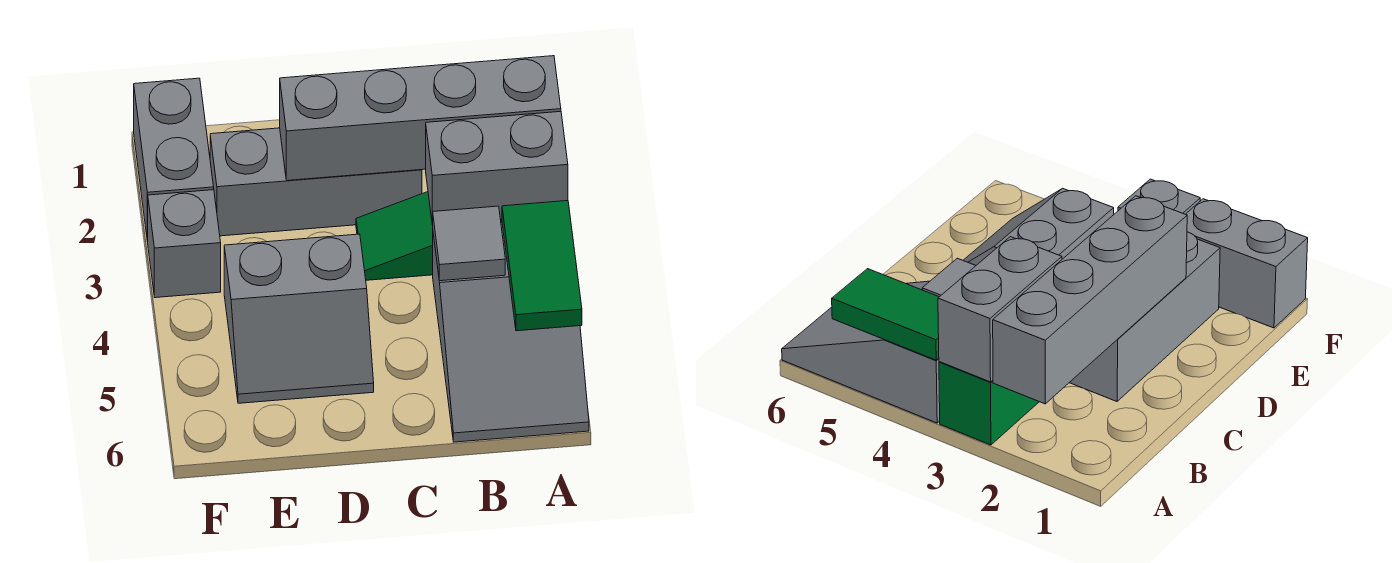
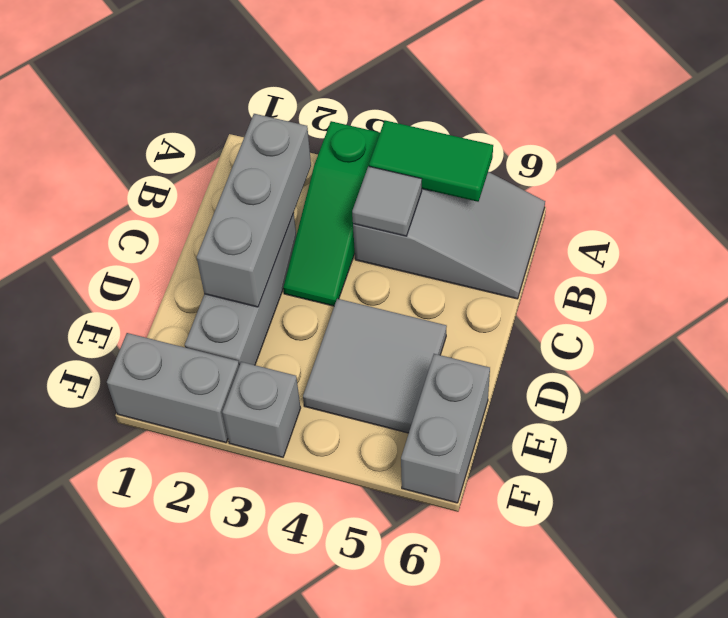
grey brick A2:D2 level 2 -> grey brick B2:D2 level 2
grey brick A3:B3 level 2 -> grey brick E6:F6 level 1
grey slope D4:E5 level 1 top 4 -> grey tile D4:E5 level 1

